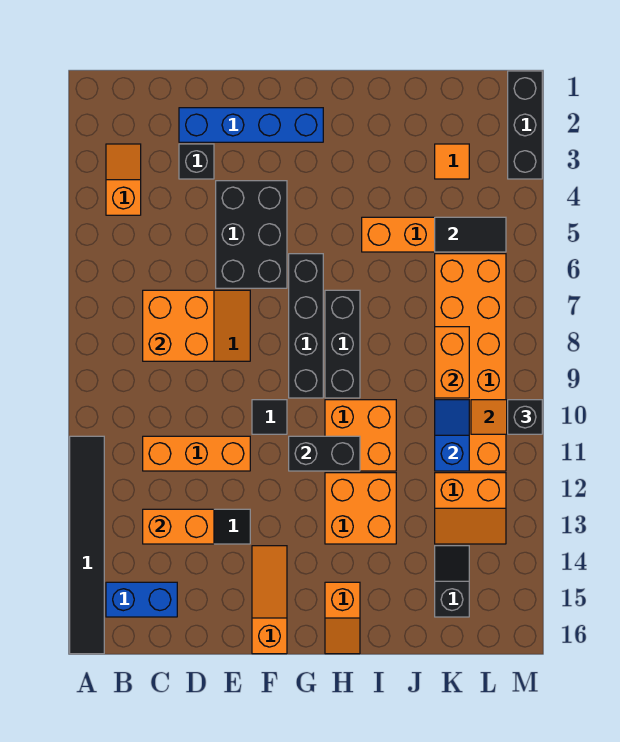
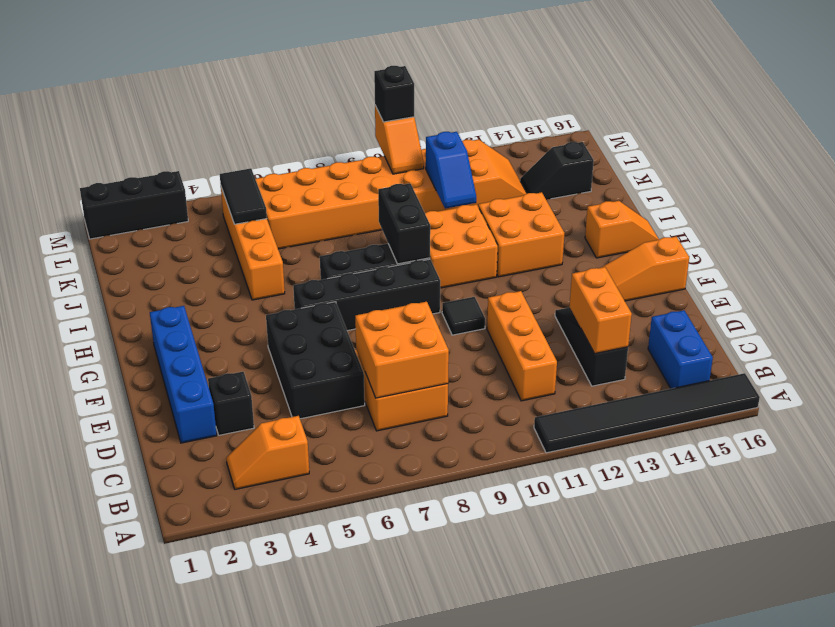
black brick E4:F6 level 1 -> black brick D5:F6 level 1
black brick G11:H11 level 2 -> black brick H9:I9 level 2
orange tile K3 level 1 -> none
orange brick K8:K9 level 2 -> none
blue slope K10:K11 level 2 top 11 -> blue slope J11:K11 level 2 top K

